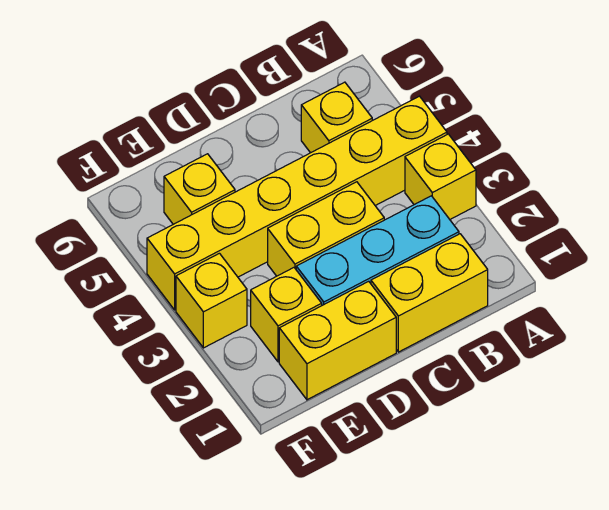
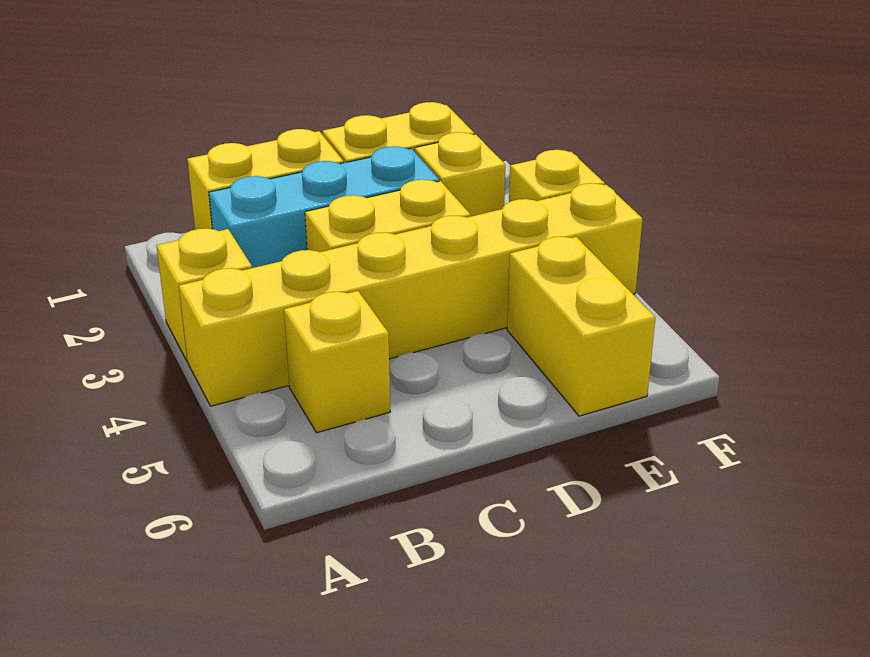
yellow brick E5 level 1 -> yellow brick E5:E6 level 1

